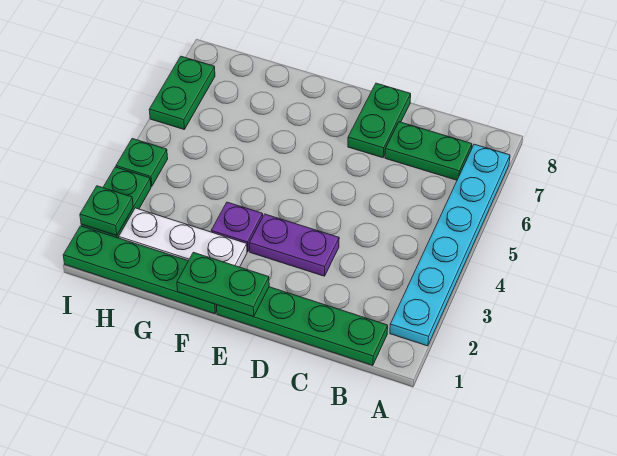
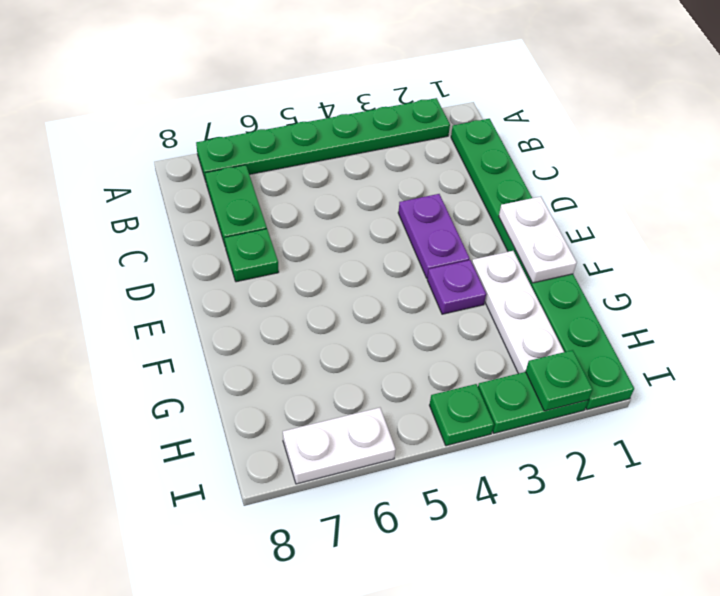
cyan plate A2:A7 level 1 -> green plate A2:A7 level 1
green plate D7:D8 level 1 -> green plate D7 level 1
green plate E1:F1 level 2 -> white plate E1:F1 level 2
green plate I6:I7 level 1 -> white plate I6:I7 level 1

